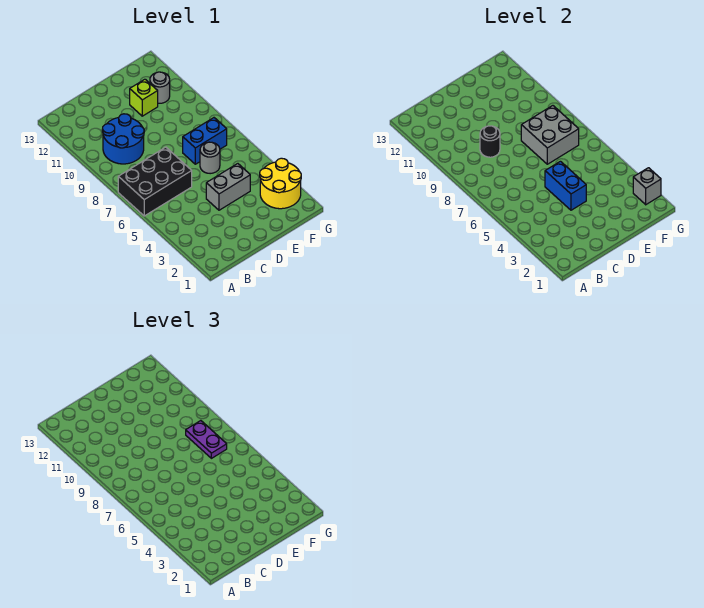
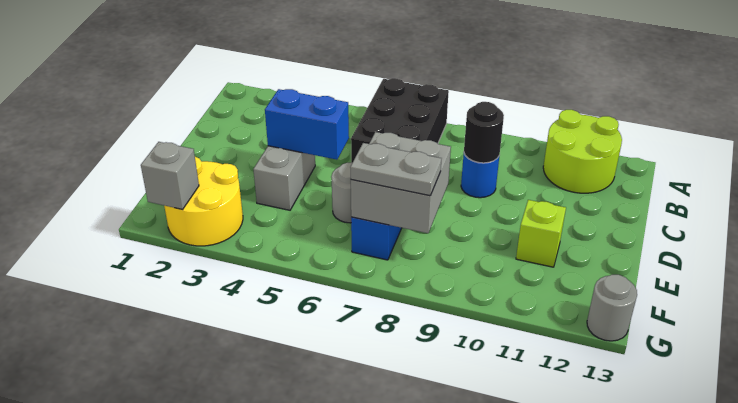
none -> lime round brick A11:B12 level 1
blue round brick B9:C10 level 1 -> blue round brick C9 level 1
purple plate F7:F8 level 3 -> grey plate F7:F8 level 3
grey round brick F11 level 1 -> grey round brick G13 level 1

